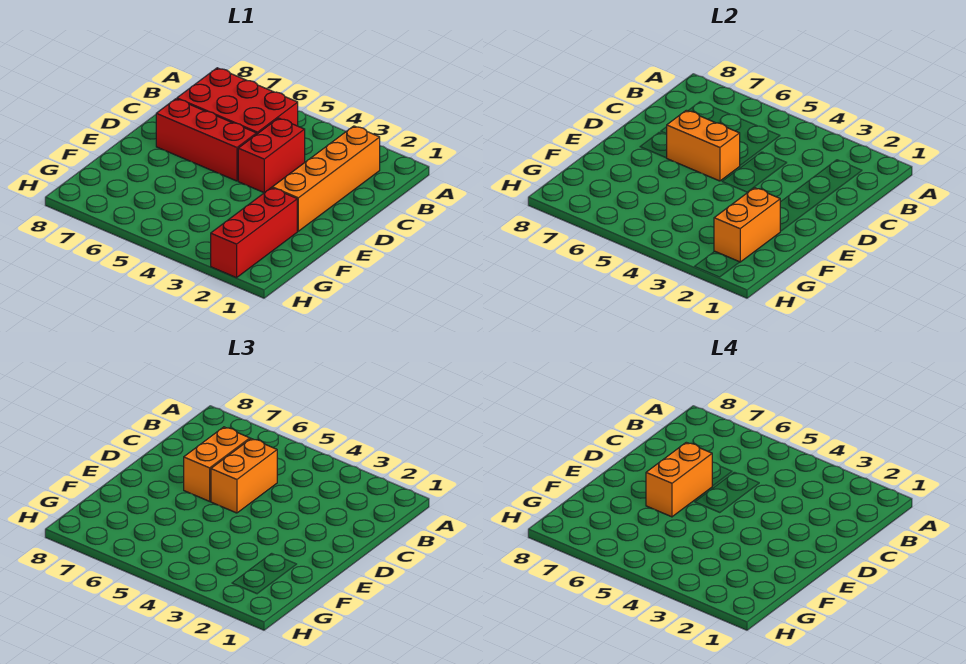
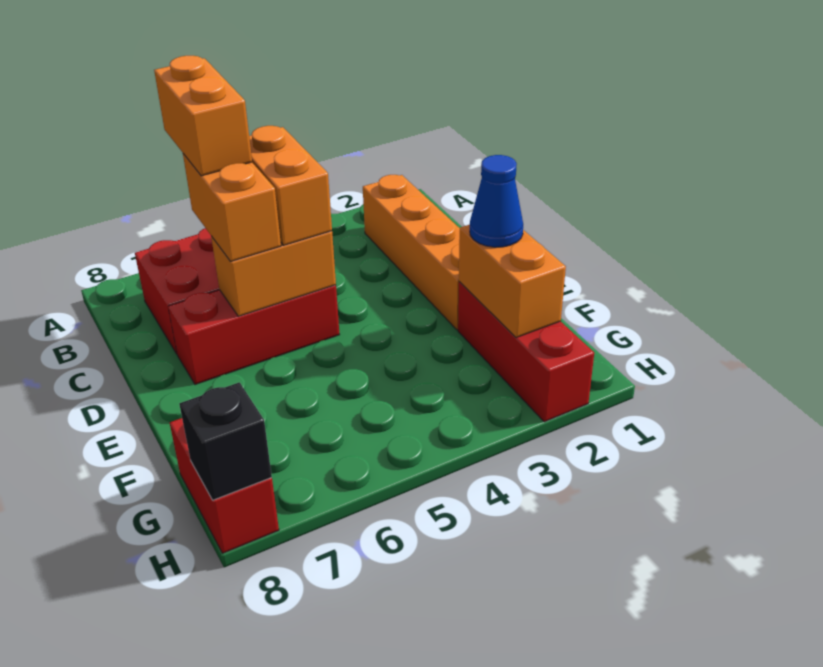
red brick C4:D4 level 1 -> red brick G8:H8 level 1
orange brick D6:E6 level 4 -> orange brick B6:C6 level 4
none -> blue cone F2 level 3
none -> black brick H8 level 2

